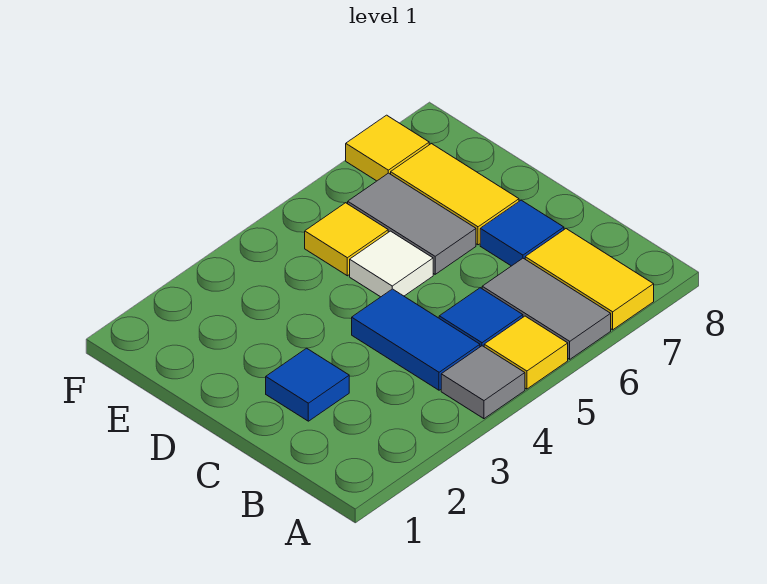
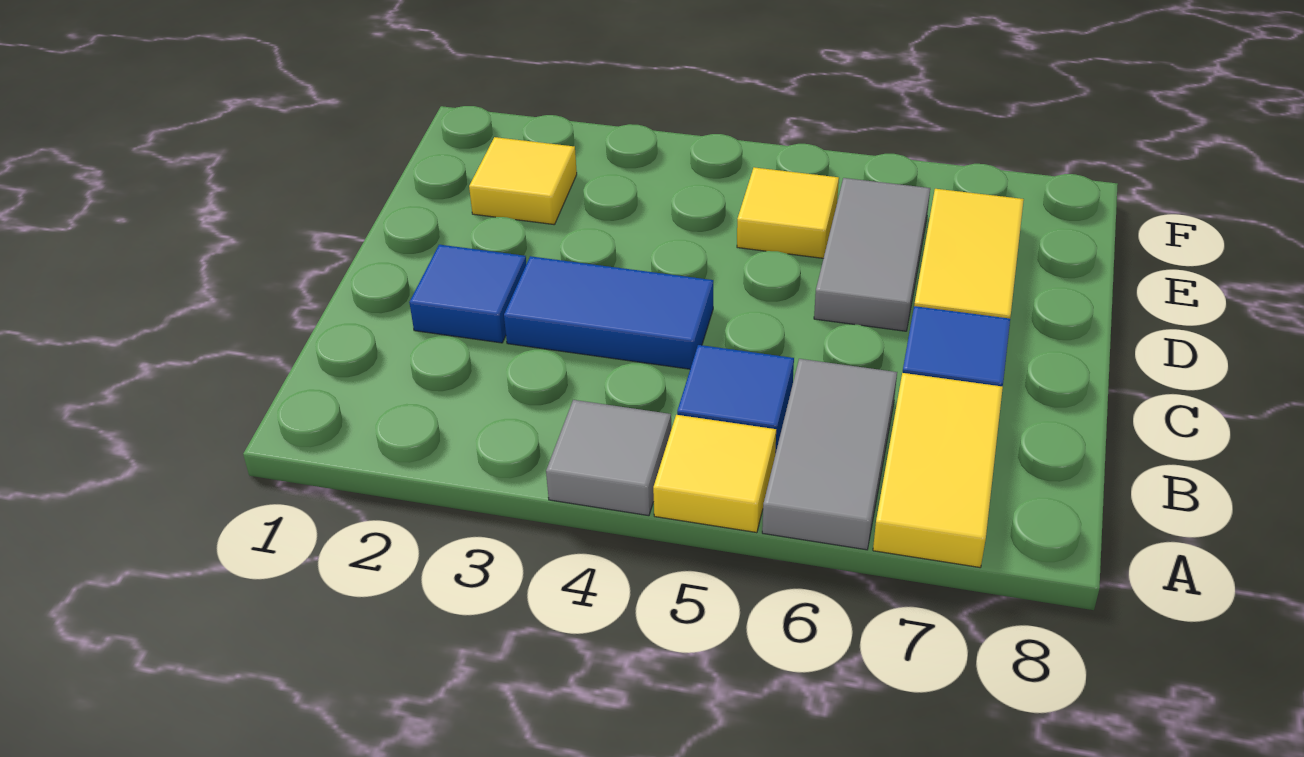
blue tile B4:C4 level 1 -> blue tile C3:C4 level 1
white tile D5 level 1 -> none
yellow tile F7 level 1 -> yellow tile E2 level 1

